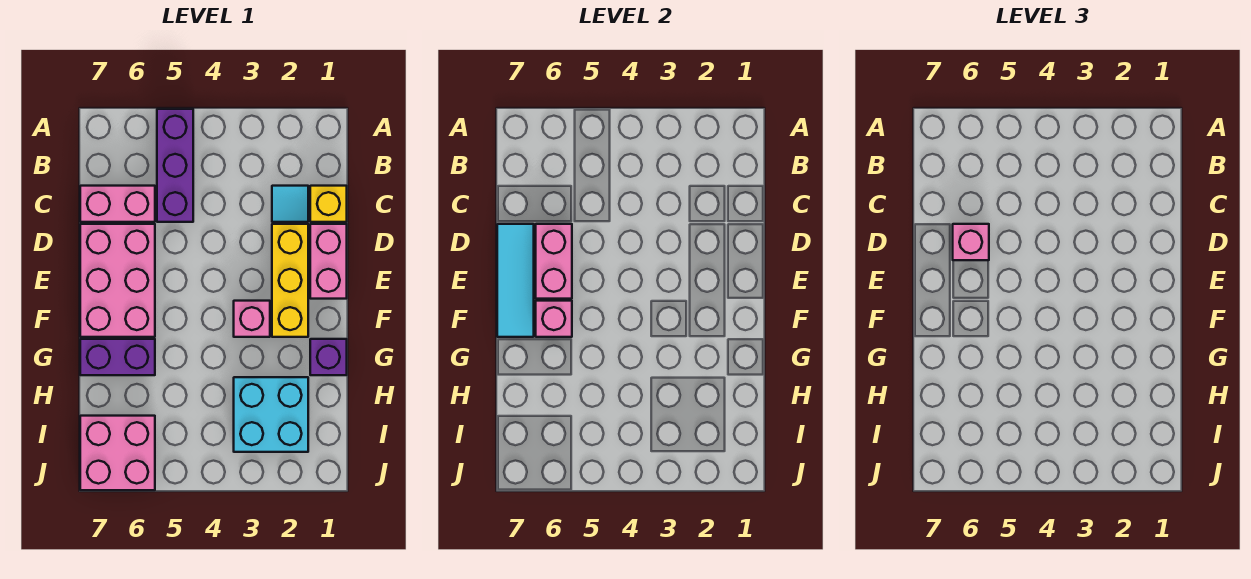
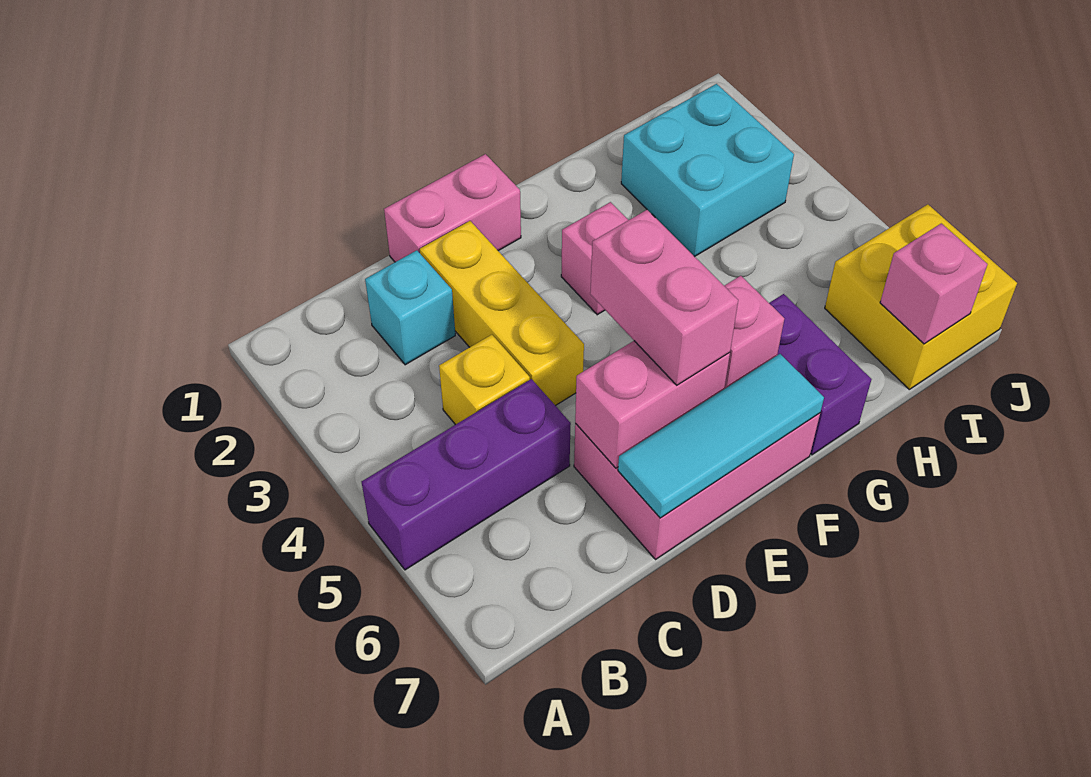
yellow brick C1 level 1 -> yellow brick C4 level 1
cyan tile C2 level 1 -> cyan brick C2 level 1
pink brick C6:C7 level 1 -> pink brick E5:E6 level 3
yellow brick D2:F2 level 1 -> yellow brick D2:D4 level 1
pink brick D6 level 3 -> pink brick I7 level 2
purple brick G1 level 1 -> none
pink brick I6:J7 level 1 -> yellow brick I6:J7 level 1

